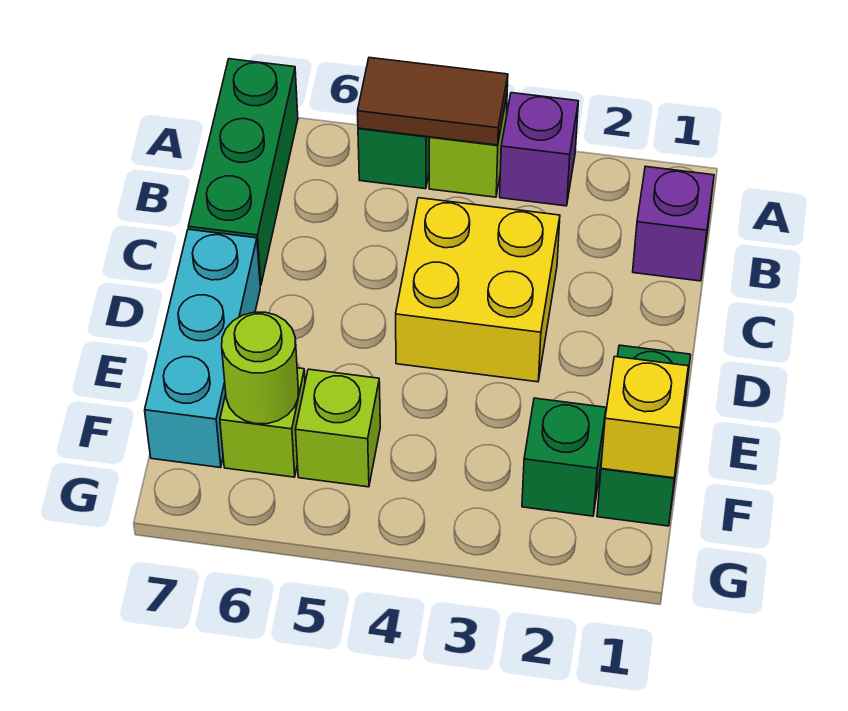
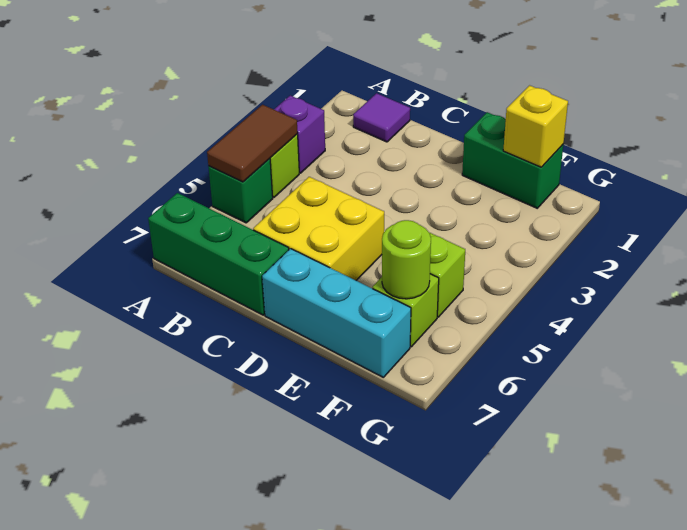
purple brick B1 level 1 -> purple tile B1 level 1
yellow brick C3:D4 level 1 -> yellow brick C5:D6 level 1
green brick F2 level 1 -> none

